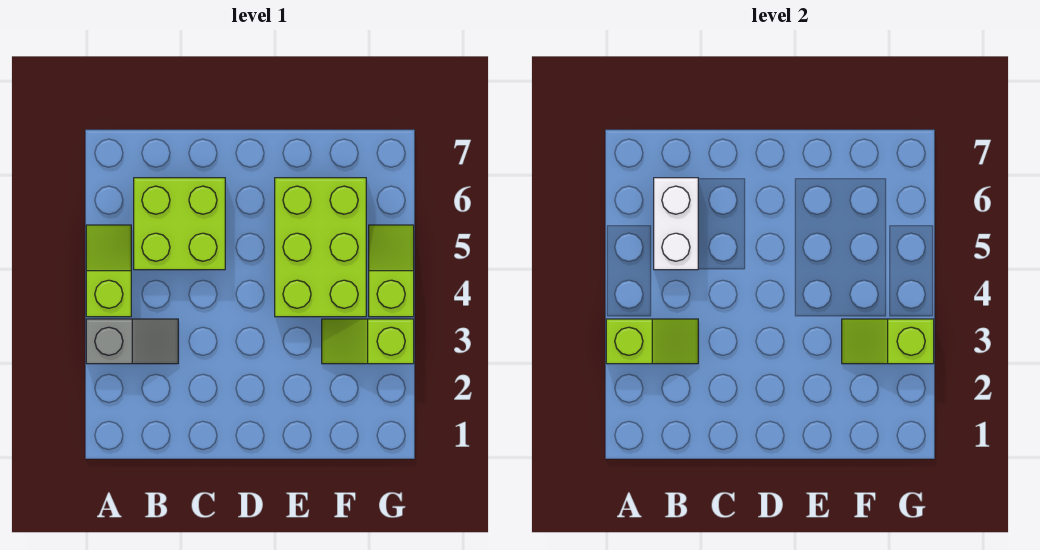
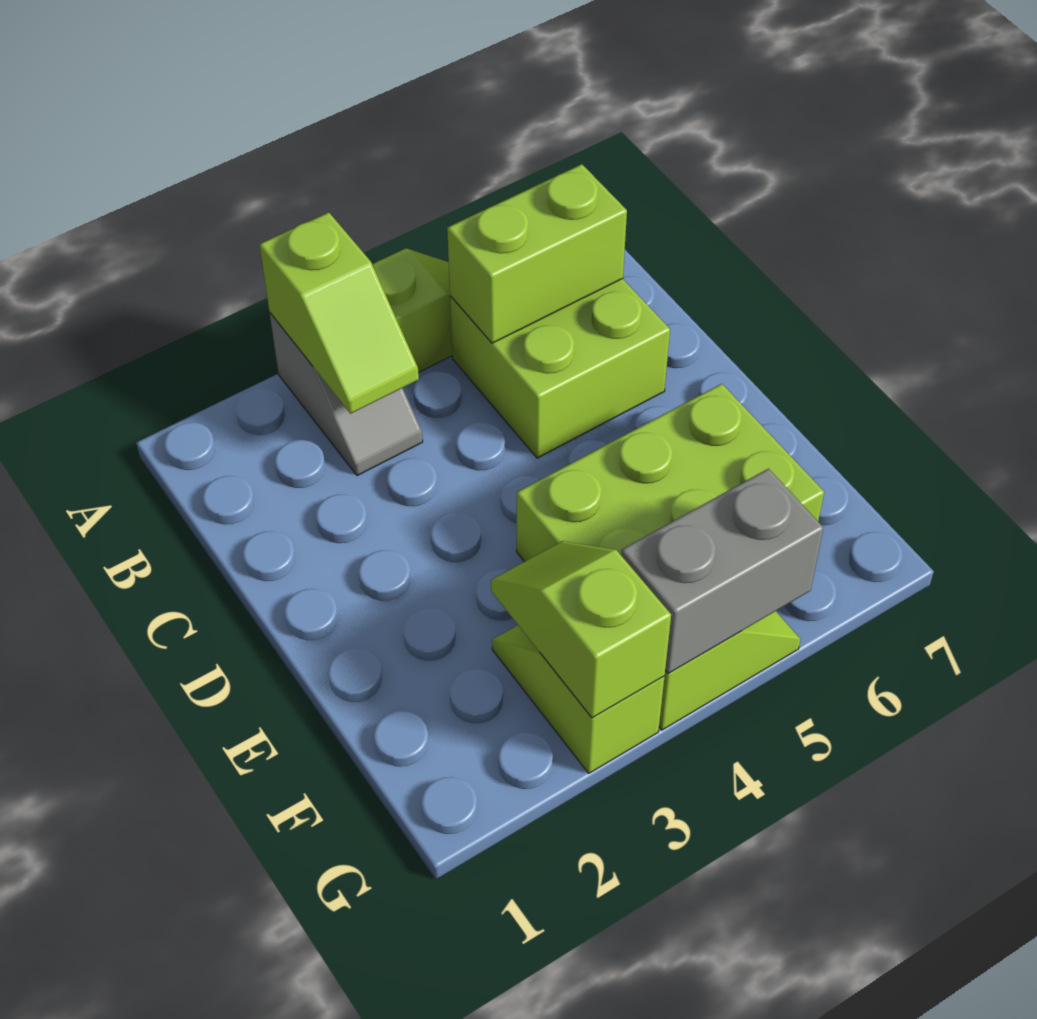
white brick B5:B6 level 2 -> lime brick B5:B6 level 2
none -> grey brick G4:G5 level 2

